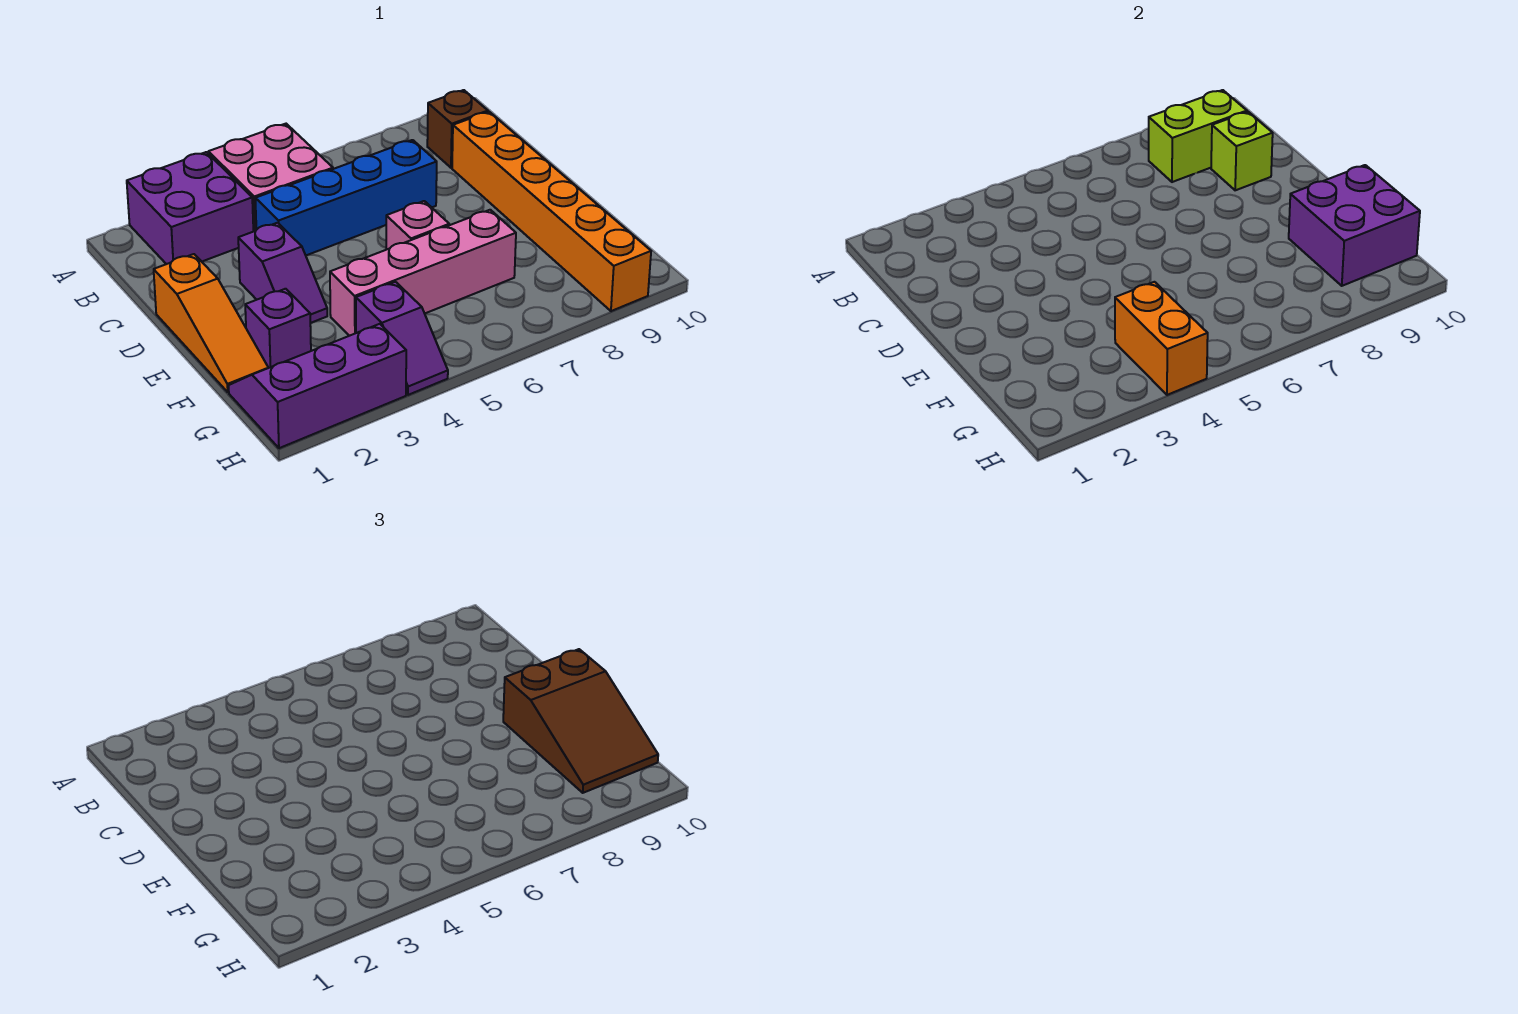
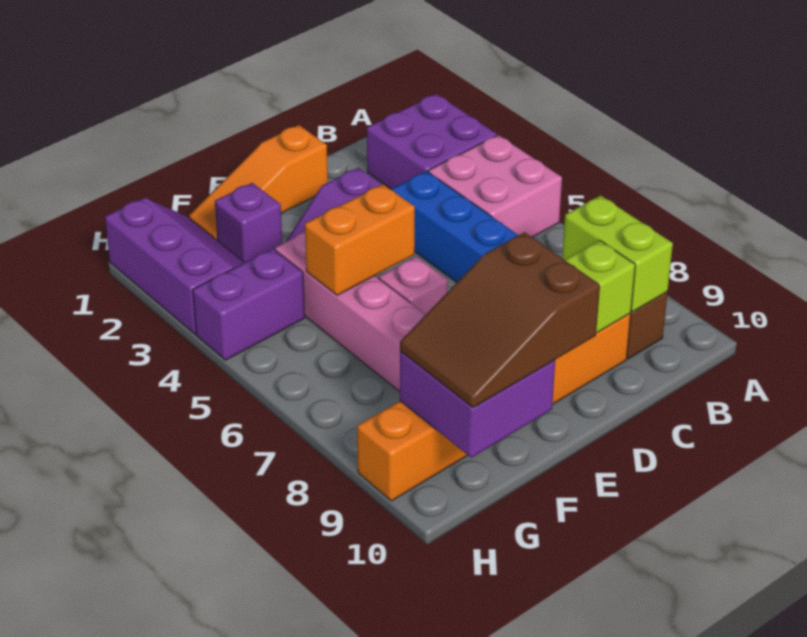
purple slope G4:H4 level 1 top G -> purple brick G4:H4 level 1
orange brick G4:H4 level 2 -> orange brick E5:F5 level 2

